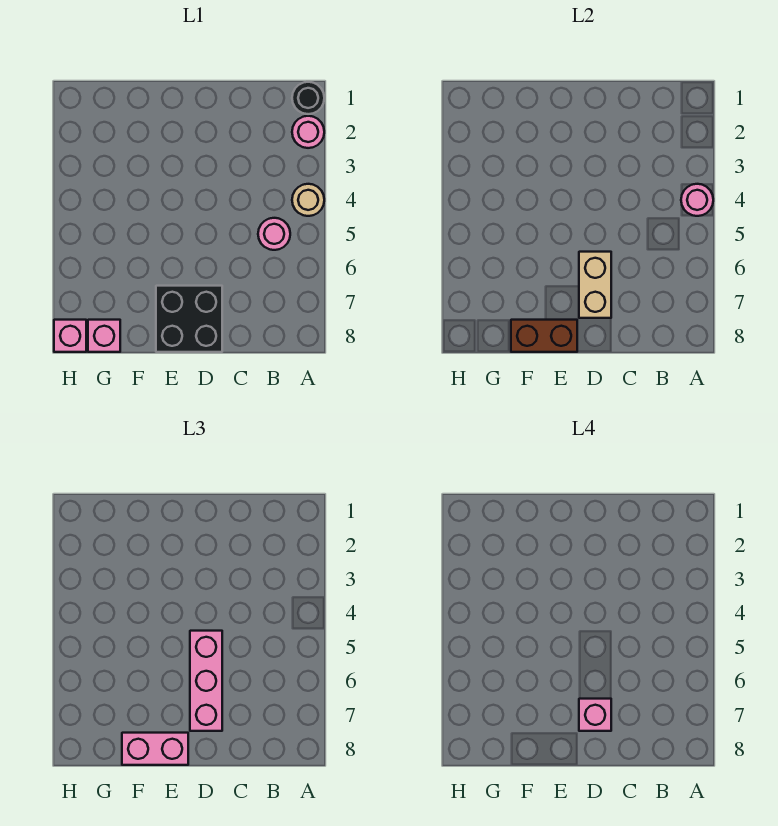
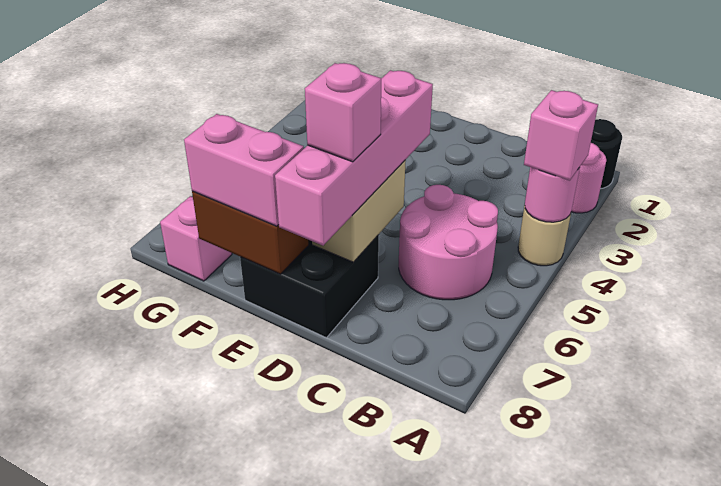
pink round brick B5 level 1 -> pink round brick B5:C6 level 1
pink brick D5:D7 level 3 -> pink brick D5:D8 level 3
pink brick H8 level 1 -> pink brick A4 level 3

